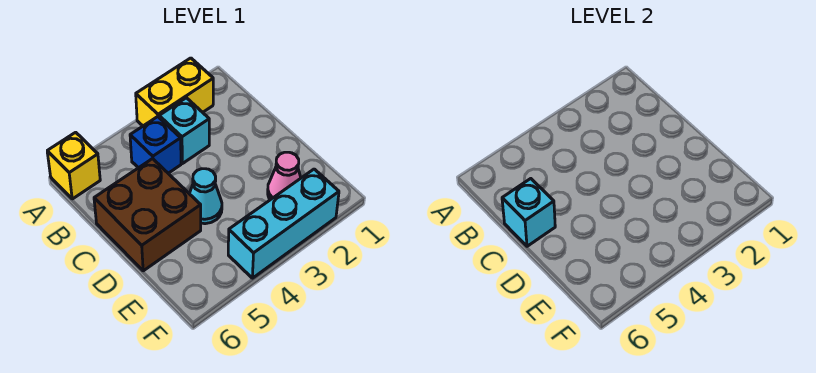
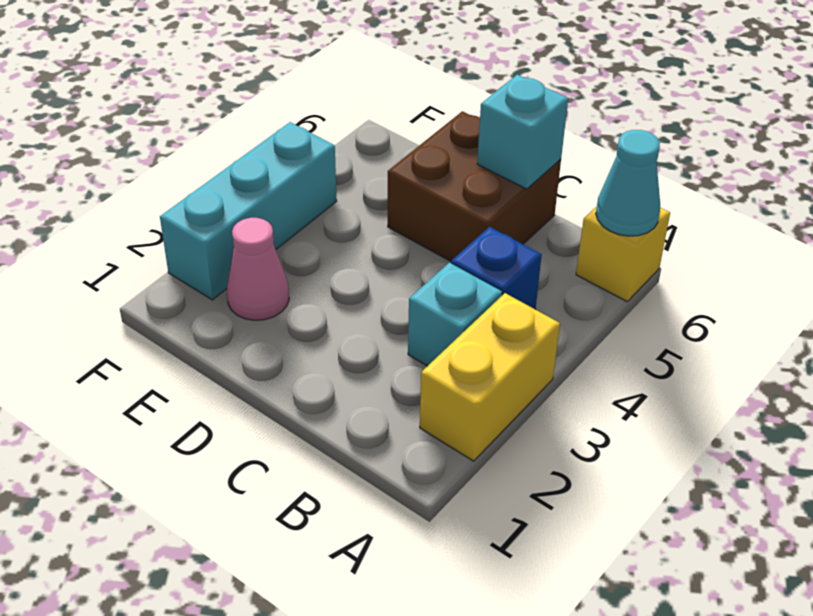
cyan cone D4 level 1 -> cyan cone A6 level 2

